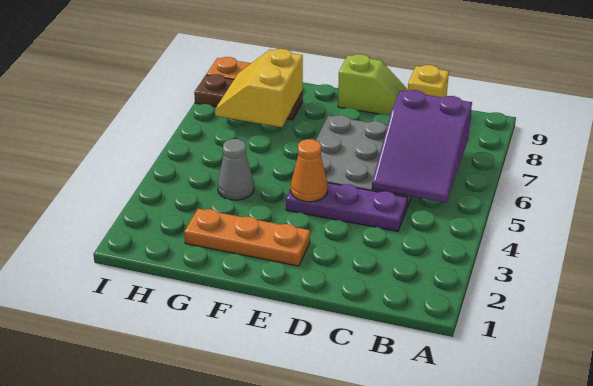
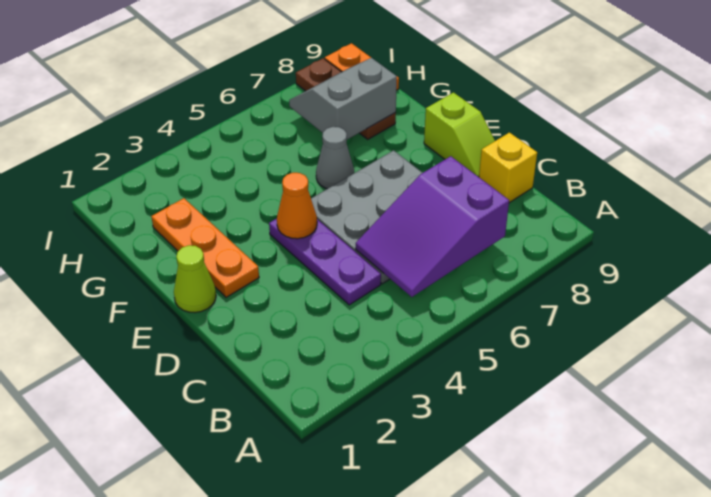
none -> lime cone E1 level 1
grey cone G4 level 1 -> grey cone F6 level 1
yellow slope G7:H8 level 2 top G -> grey slope G7:H8 level 2 top G

